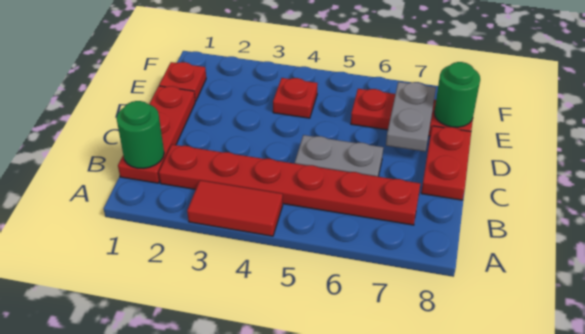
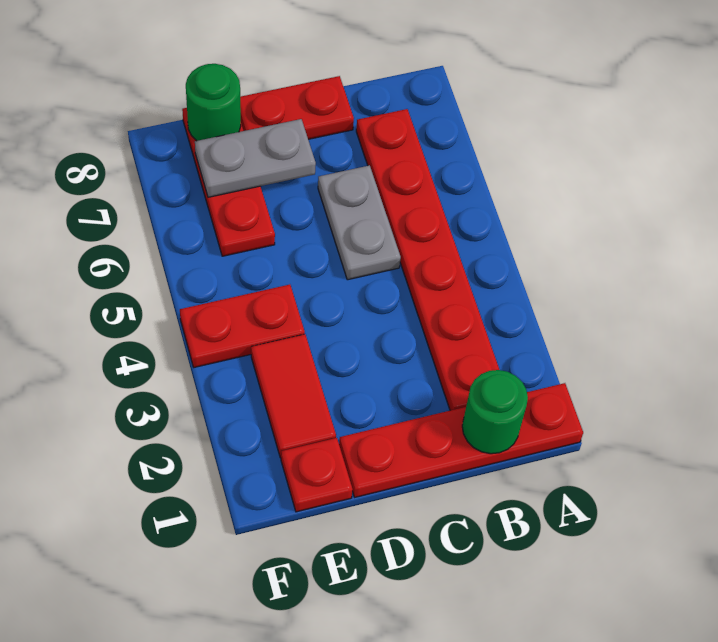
red tile A3:A4 level 1 -> red tile E2:E3 level 1
red plate B1:D1 level 1 -> red plate A1:D1 level 1
red plate E4 level 1 -> red plate E4:F4 level 1

